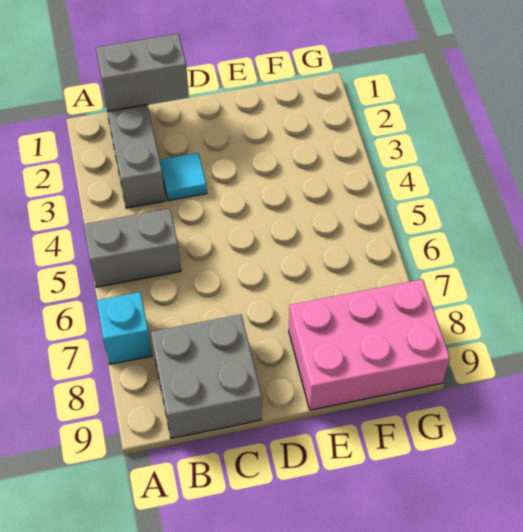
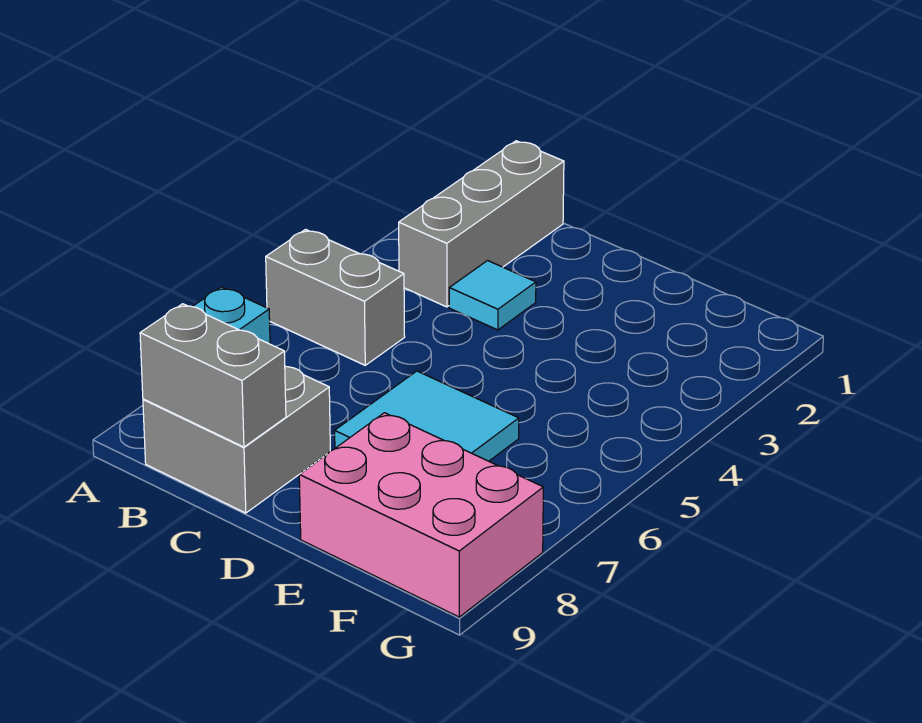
grey brick B1:C1 level 2 -> grey brick B9:C9 level 2
none -> cyan tile D6:E7 level 1

